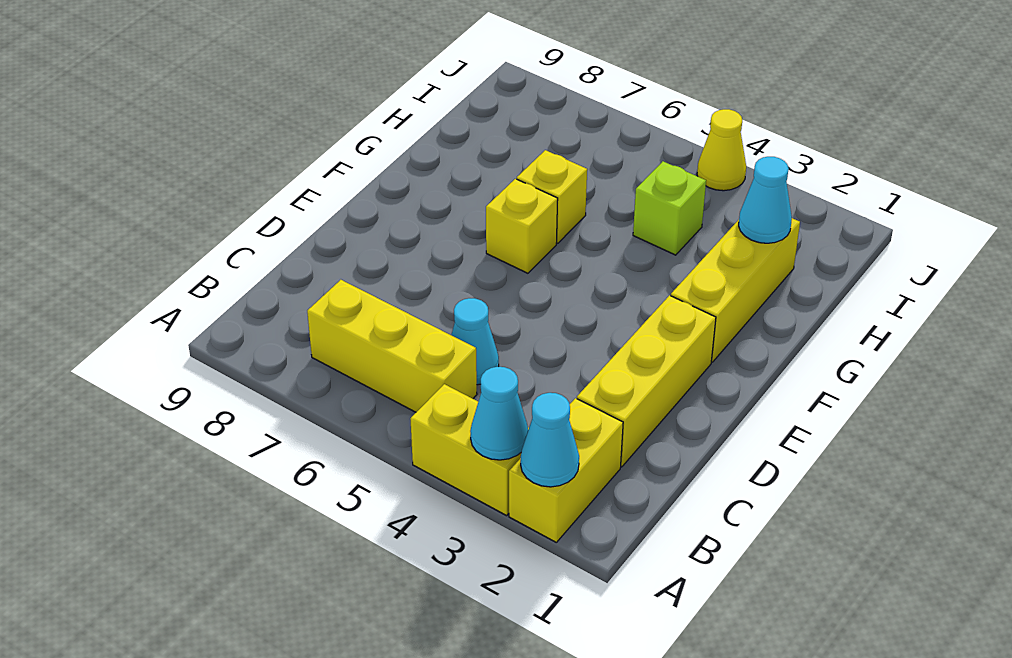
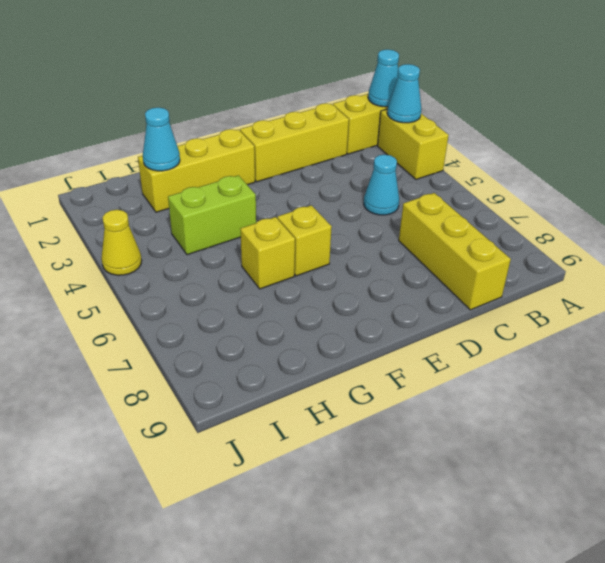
yellow brick B5:B7 level 1 -> yellow brick C7:C9 level 1
lime brick H4 level 1 -> lime brick G4:H4 level 1

